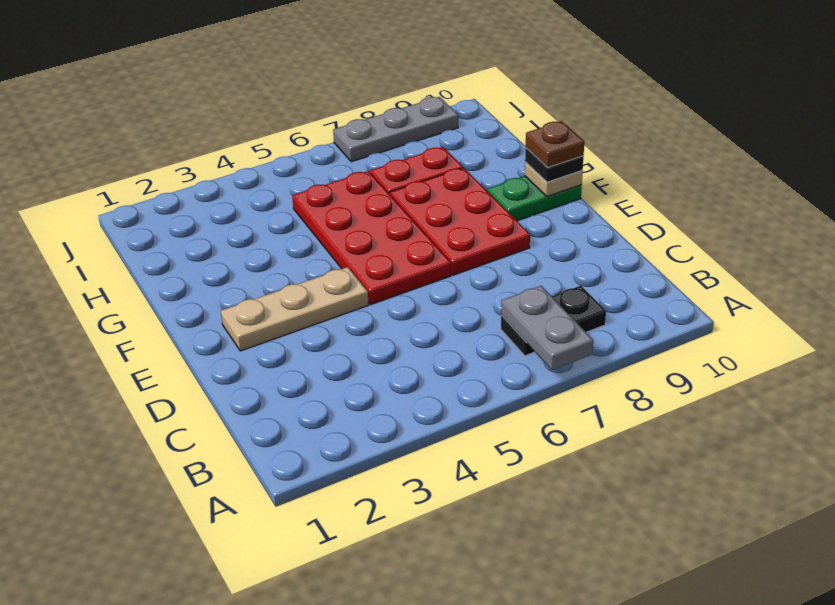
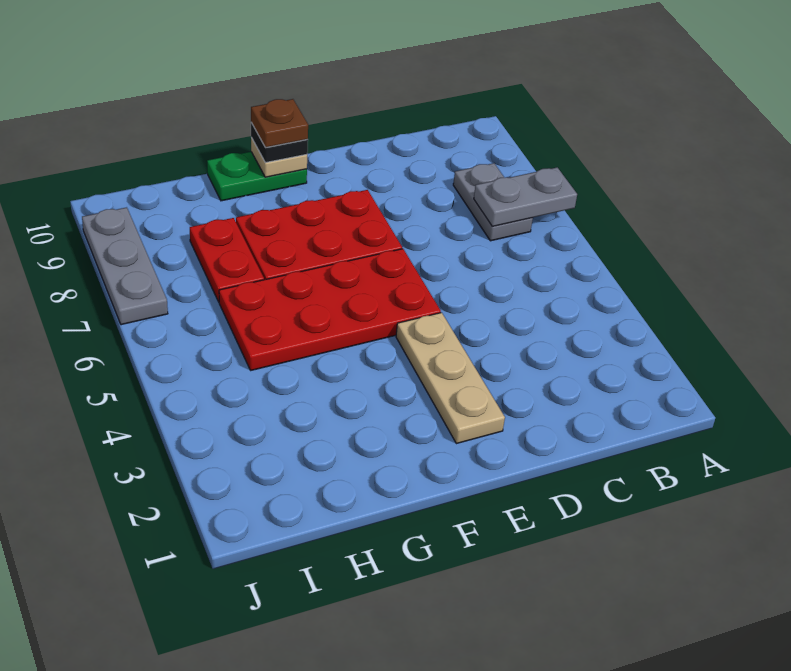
black plate B7:B8 level 1 -> grey plate B7:B8 level 1
green plate F9:F10 level 1 -> green plate F10:G10 level 1

